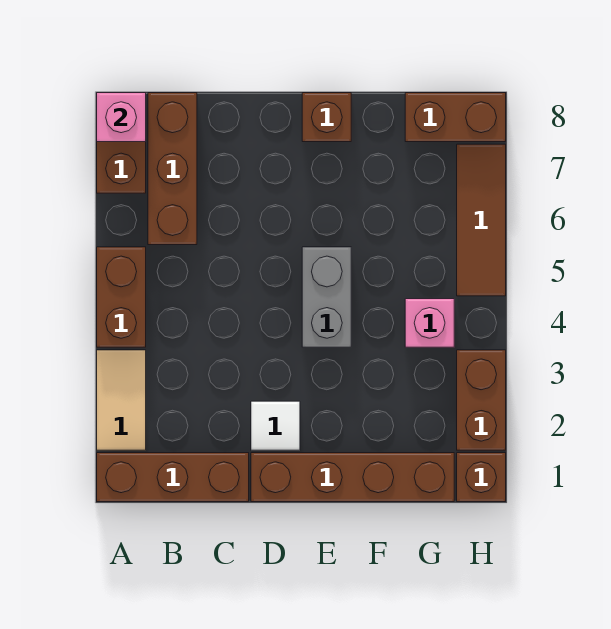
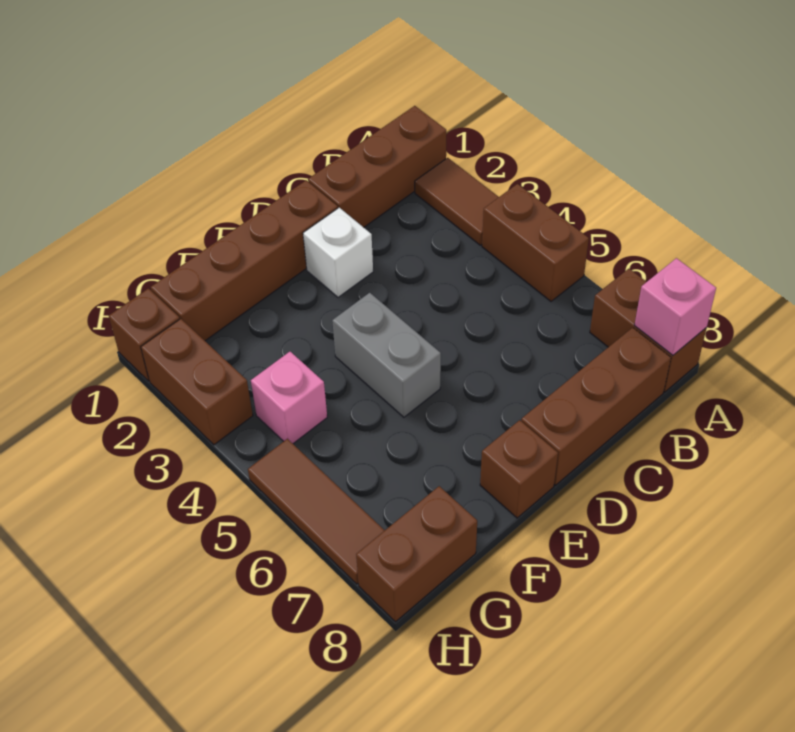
tan tile A2:A3 level 1 -> brown tile A2:A3 level 1
brown brick B6:B8 level 1 -> brown brick B8:D8 level 1
white tile D2 level 1 -> white brick D2 level 1

